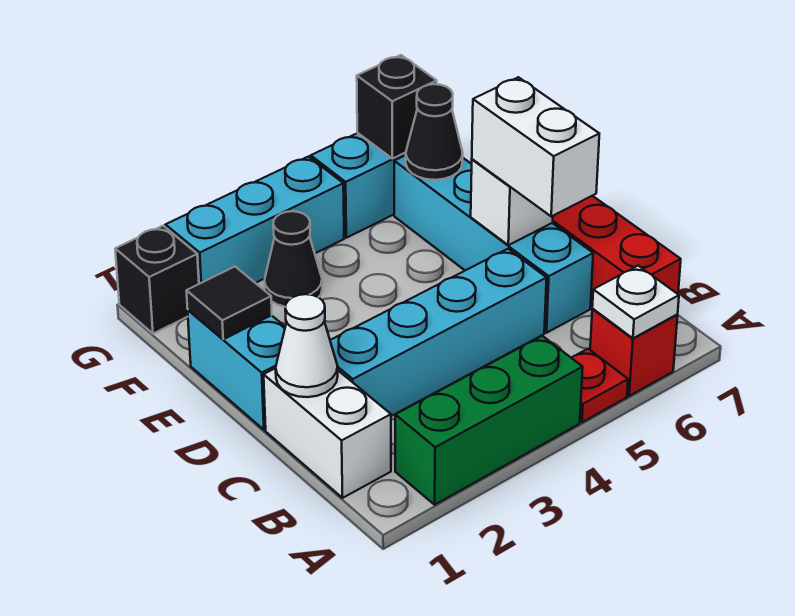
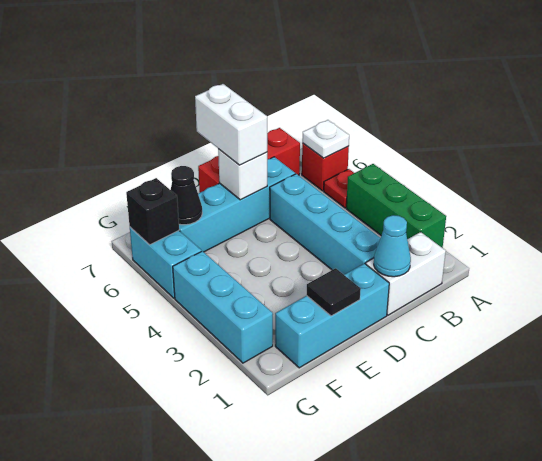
white cone C1 level 2 -> cyan cone C1 level 2
white brick C6:D6 level 3 -> white brick D6:D7 level 3
cyan brick D1:E1 level 1 -> cyan brick D1:F1 level 1
black cone F3 level 1 -> none
black brick G1 level 1 -> none

